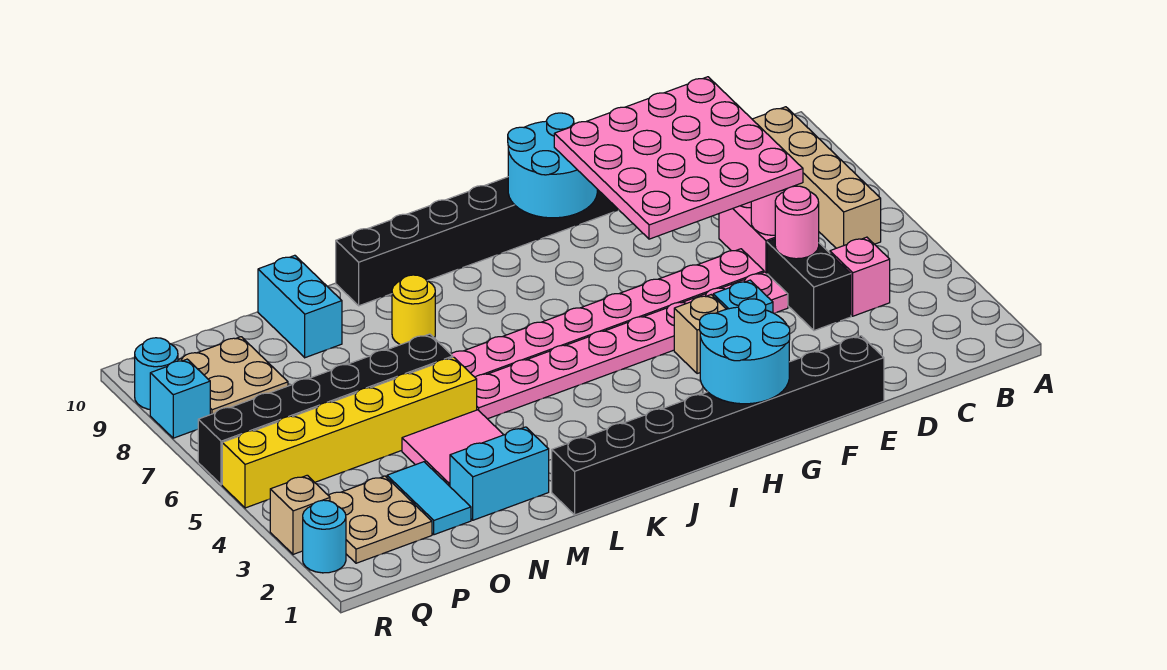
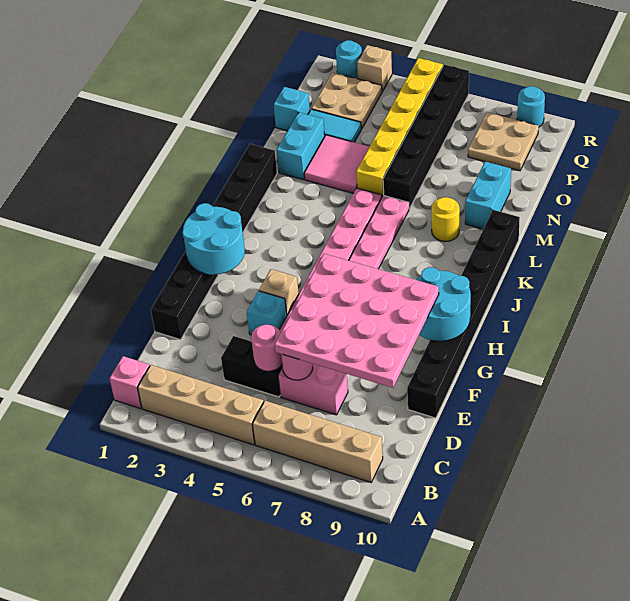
none -> tan brick B2:B5 level 1
pink brick C4 level 1 -> pink brick B1 level 1
cyan brick N9:N10 level 1 -> cyan brick M9:N9 level 1
cyan brick R8 level 1 -> cyan brick O1 level 1

